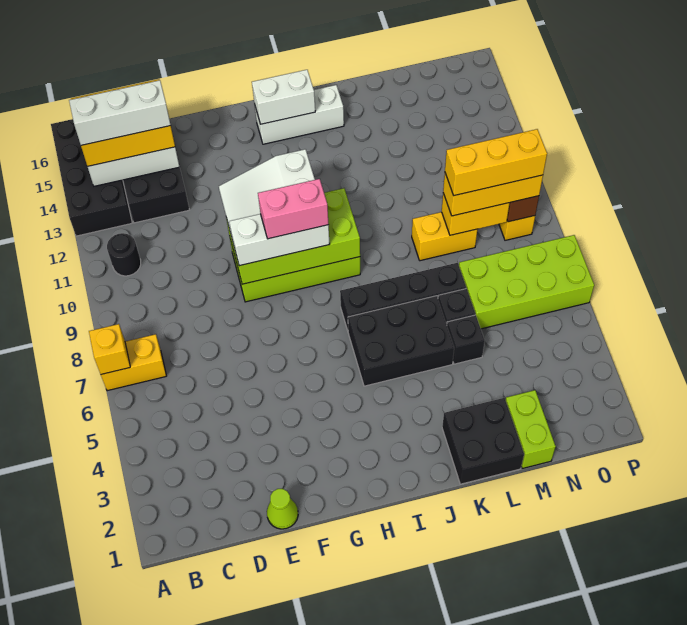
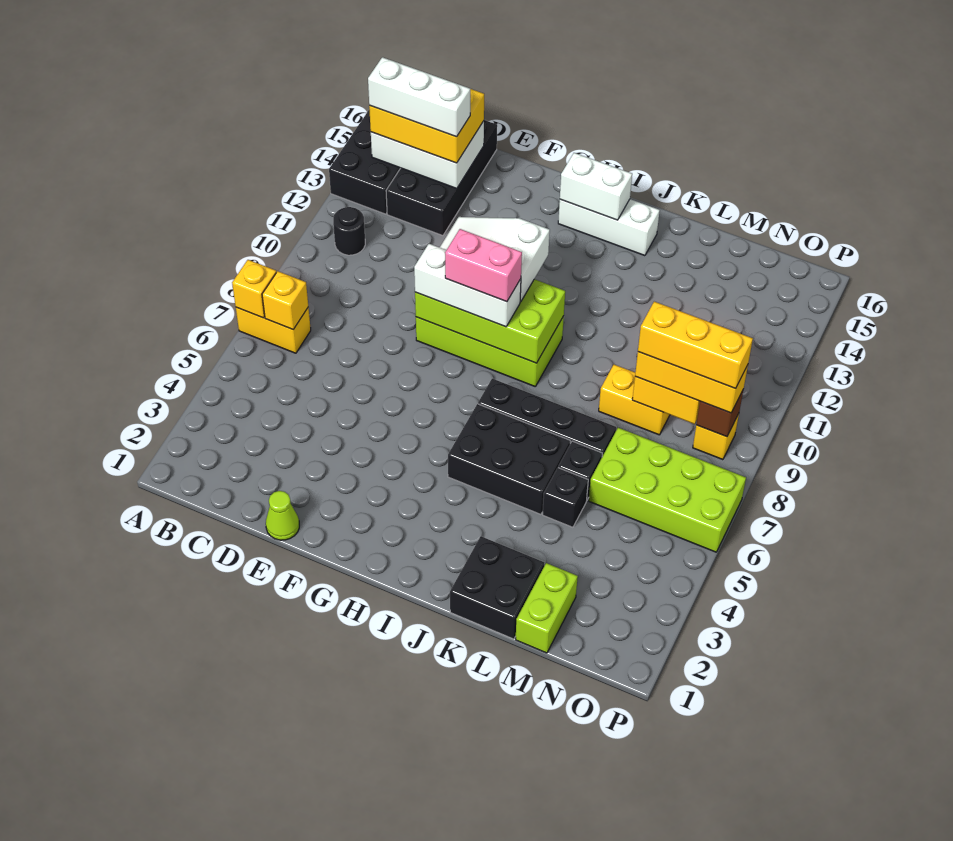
none -> yellow brick B7 level 2

